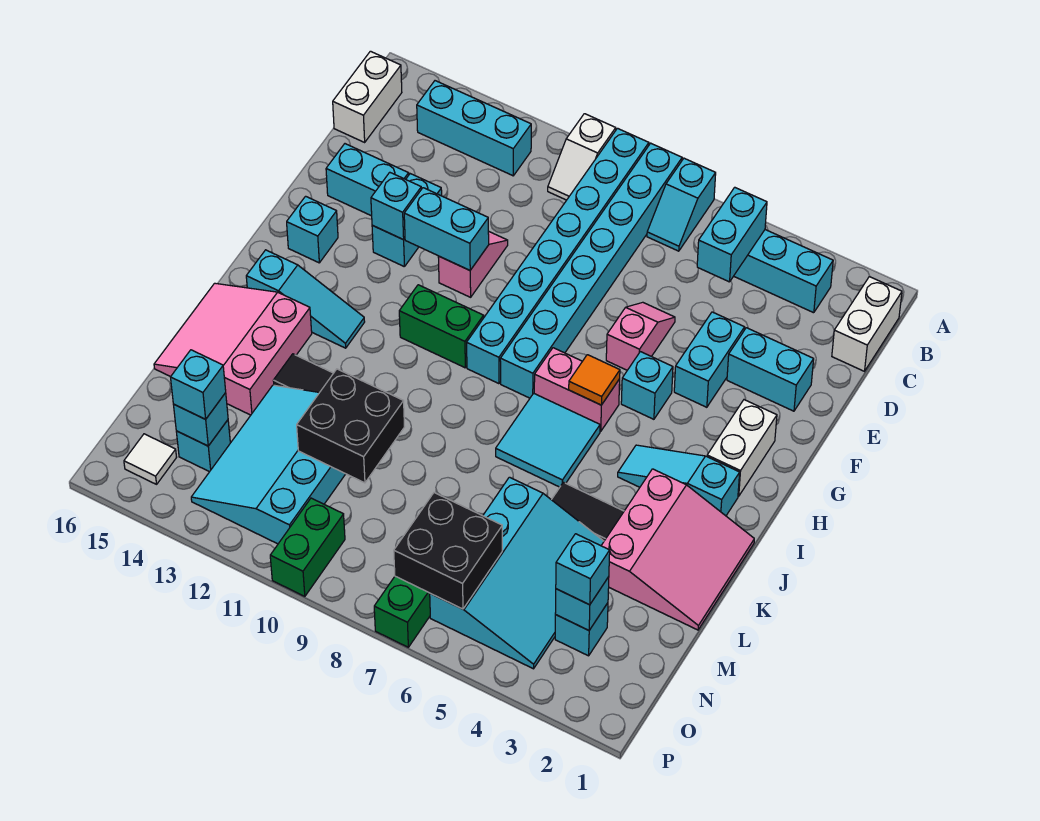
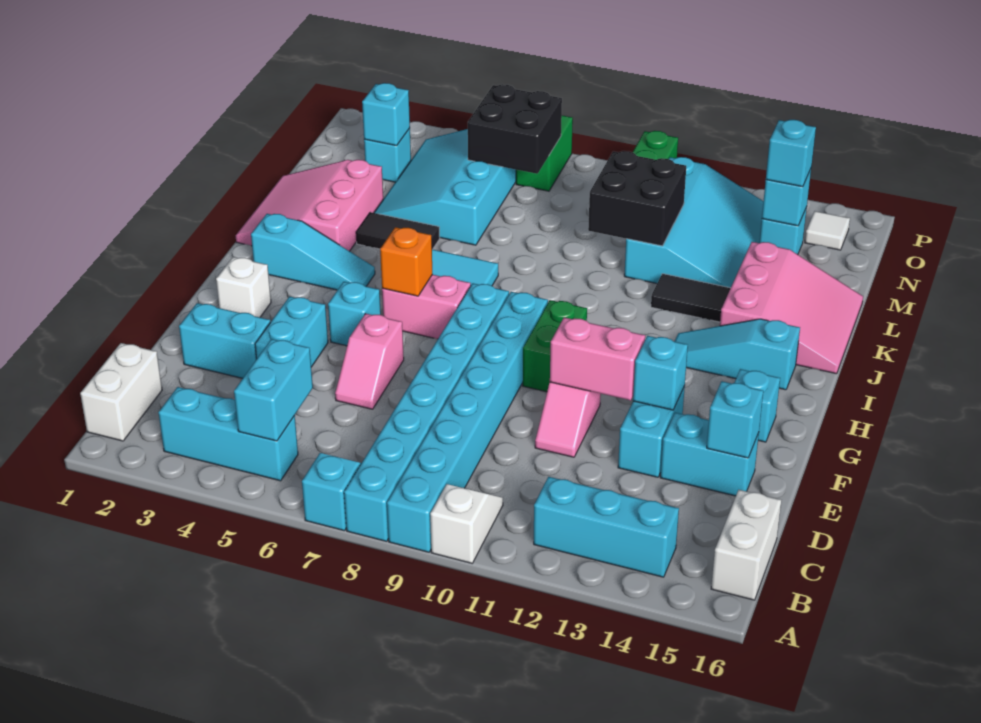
cyan brick F11:F12 level 2 -> pink brick F11:F12 level 2
white brick G2:H2 level 1 -> white brick G2 level 1
orange tile H6 level 2 -> orange brick H6 level 2
green brick H10:H11 level 1 -> green brick G10:H10 level 1
cyan brick N3 level 3 -> cyan brick E15 level 2

